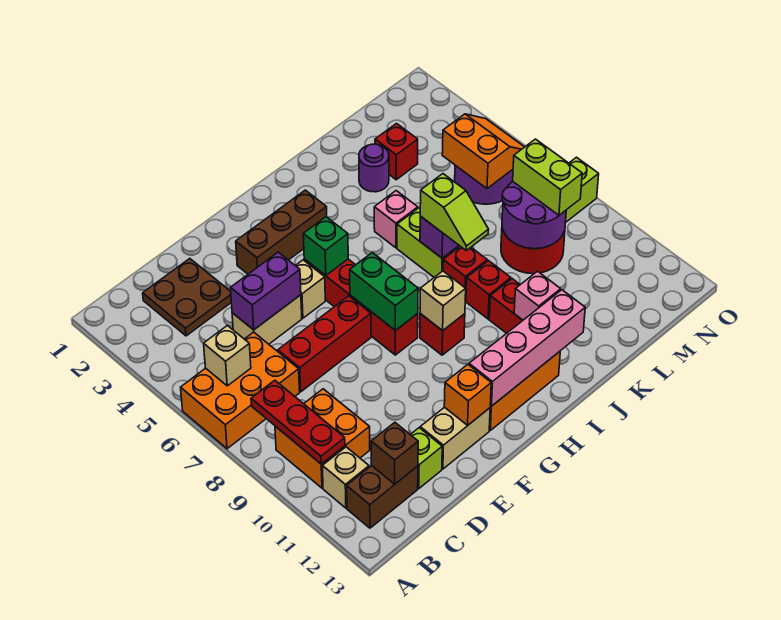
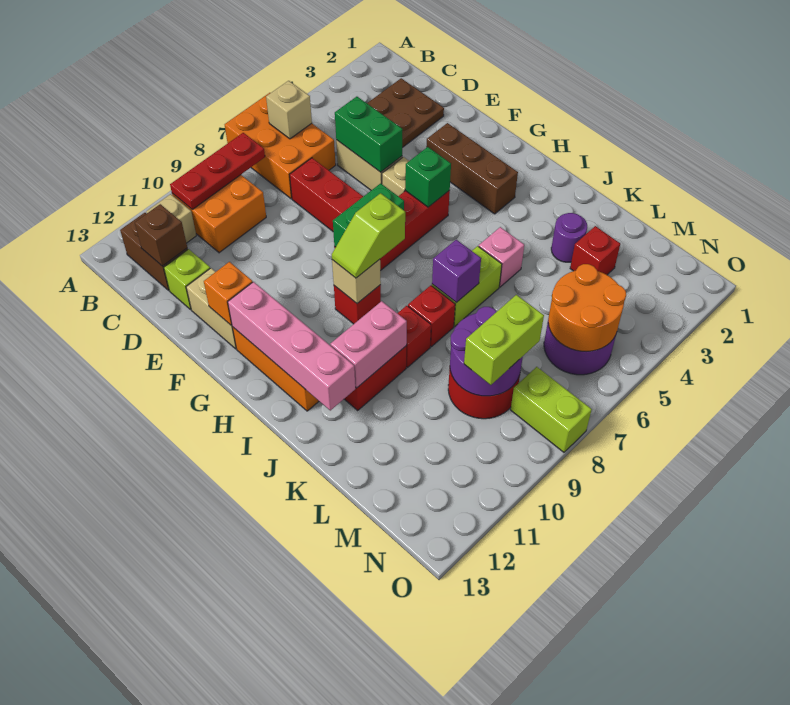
purple brick D5:E5 level 2 -> green brick D5:E5 level 2
lime slope J7:J8 level 3 top 7 -> lime slope H8:H9 level 3 top 8
pink brick J11 level 2 -> pink brick J10:J11 level 2
orange slope M5:N6 level 2 top M -> orange round brick M5:N6 level 2

